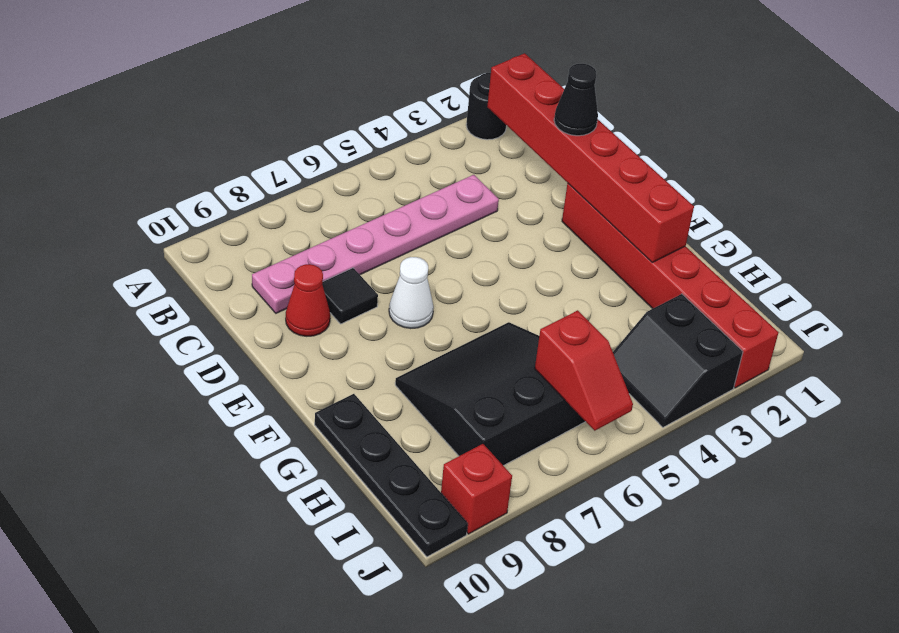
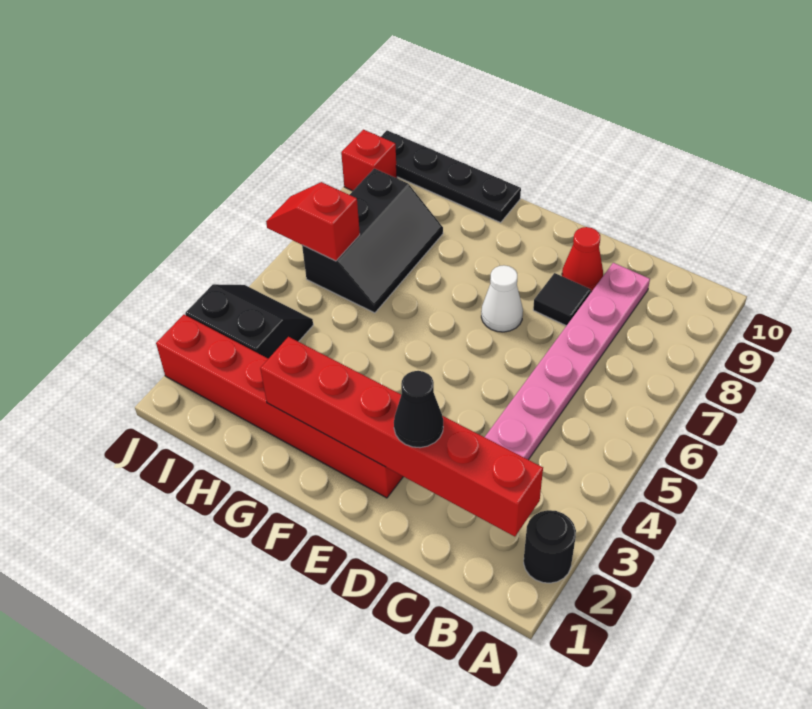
black slope G6:I8 level 1 top I -> black slope H6:I8 level 1 top I

